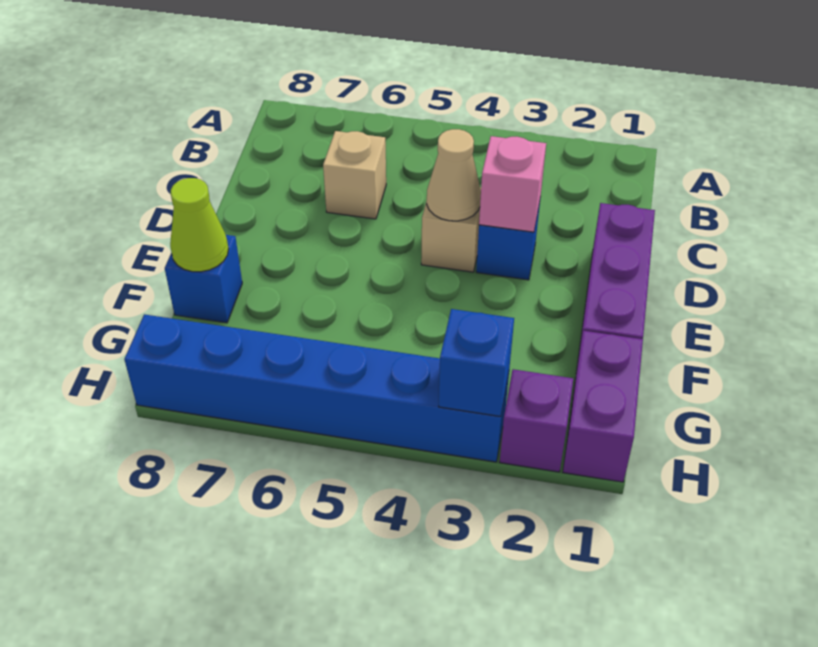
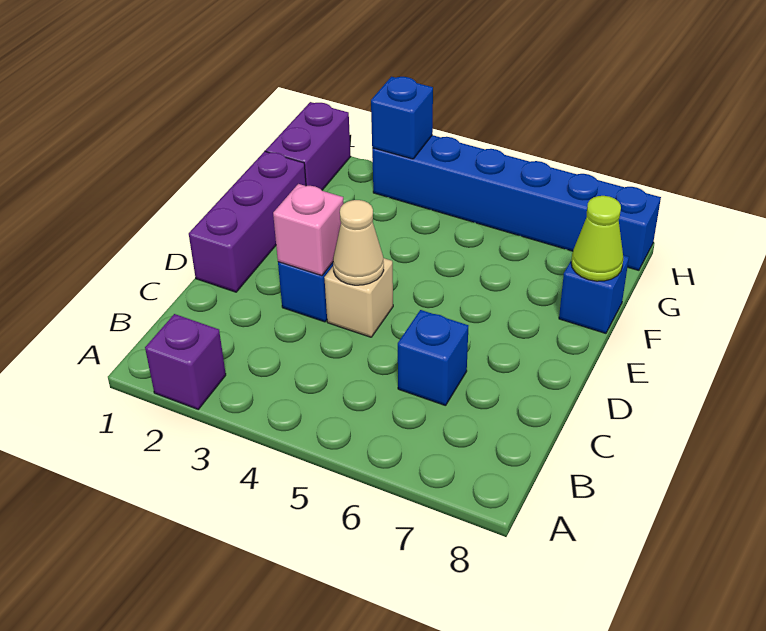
tan brick C6 level 1 -> blue brick C6 level 1
purple brick H2 level 1 -> purple brick A2 level 1

